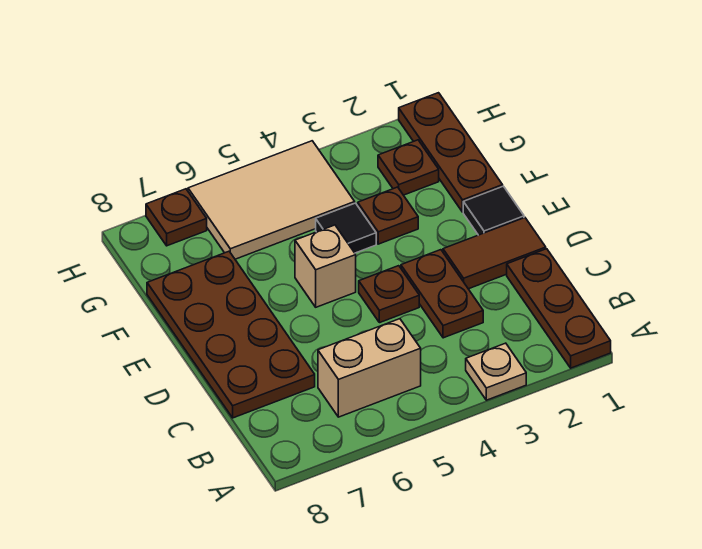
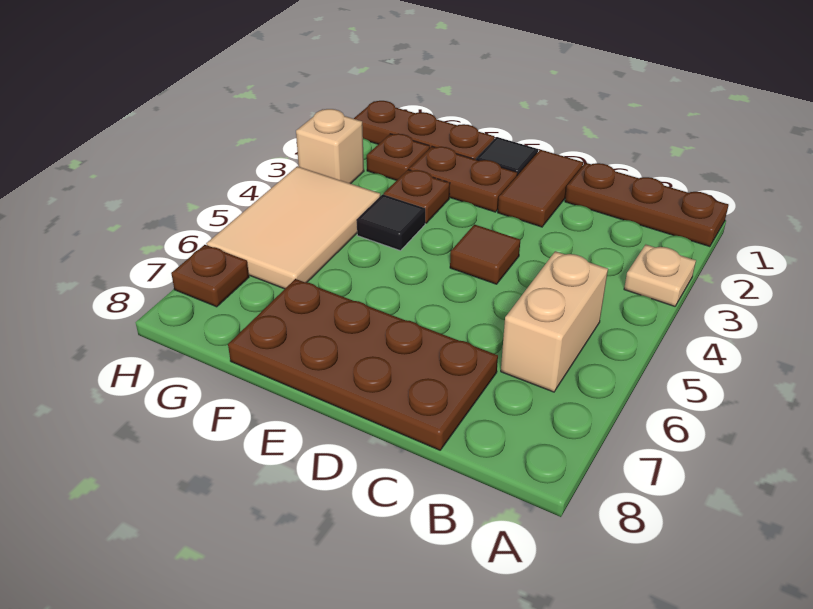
brown plate C3:D3 level 1 -> brown plate E2:F2 level 1
brown plate D4 level 1 -> brown tile D4 level 1
tan brick E5 level 1 -> tan brick H3 level 1

